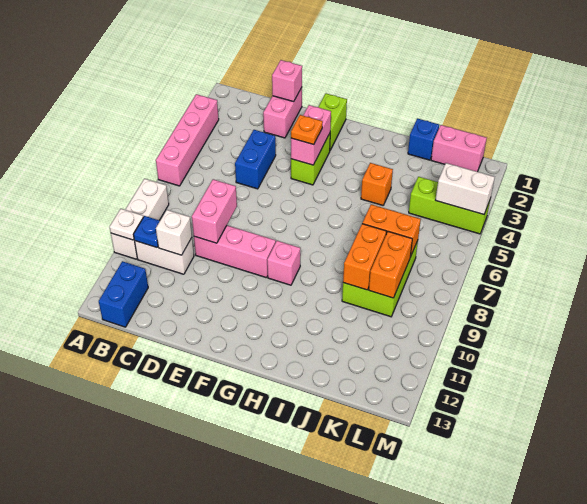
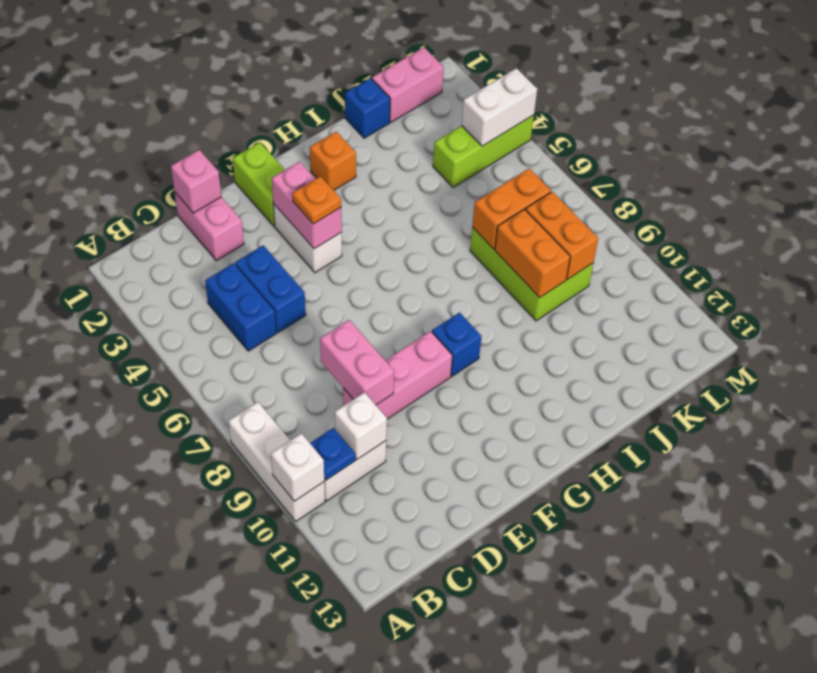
pink brick A3:A6 level 1 -> none
white plate A10 level 2 -> white brick A10 level 2
blue brick B12:B13 level 1 -> blue brick C4:C5 level 1
lime brick F3:F4 level 1 -> white brick F3:F4 level 1
pink brick G9 level 1 -> blue brick G9 level 1
orange brick I4 level 1 -> orange brick H2 level 1

